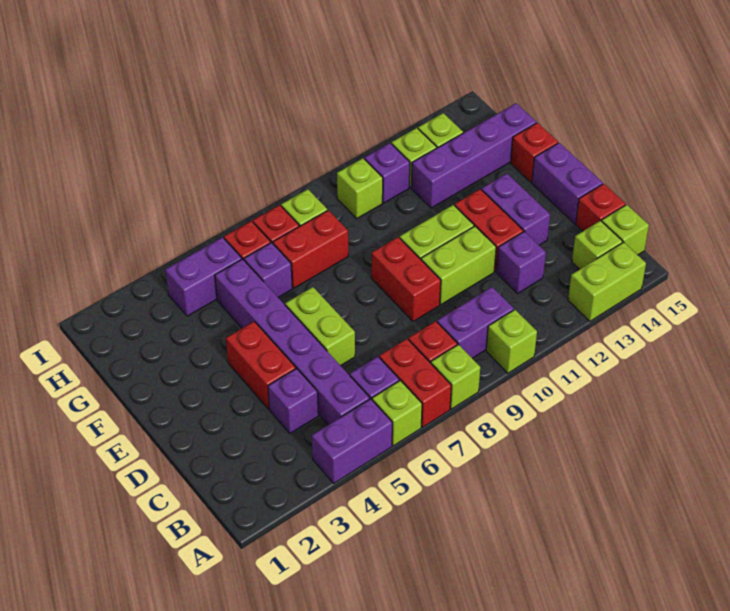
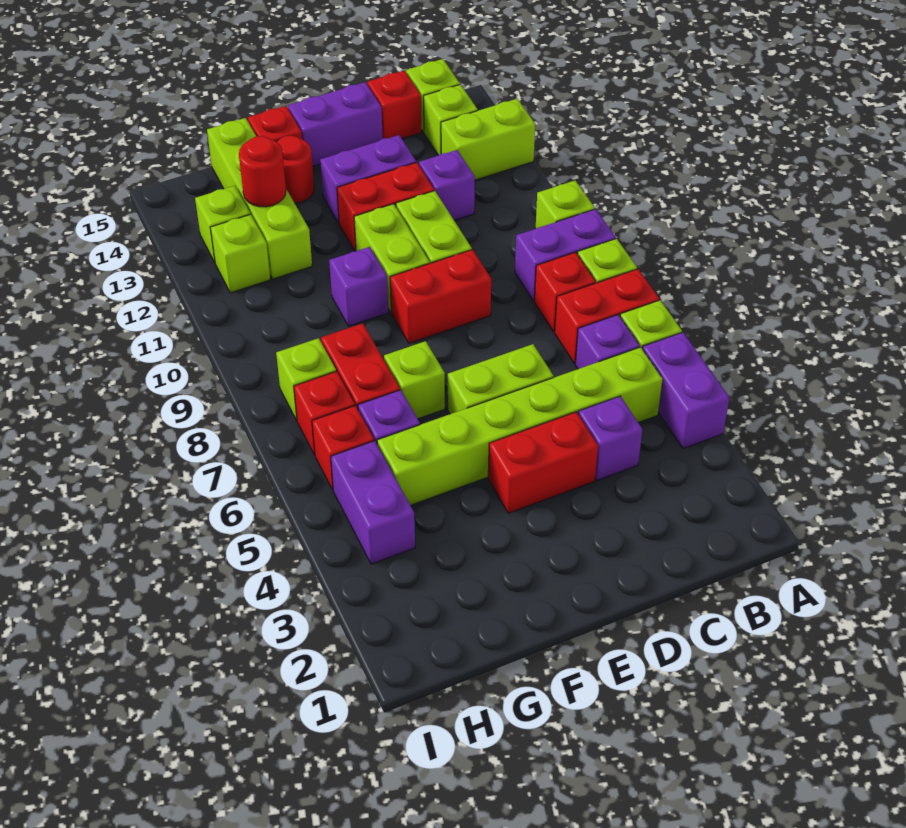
lime brick A13:A14 level 1 -> lime brick A13:B13 level 1
purple brick B5:G5 level 1 -> lime brick B5:G5 level 1
purple brick B9:B10 level 1 -> purple brick A9:B9 level 1
none -> red round brick F14 level 1
purple brick G12:G15 level 1 -> lime brick G12:G15 level 1
none -> red round brick G13 level 2
lime brick H10 level 1 -> lime brick F7 level 1
purple brick H11 level 1 -> purple brick F10 level 1

